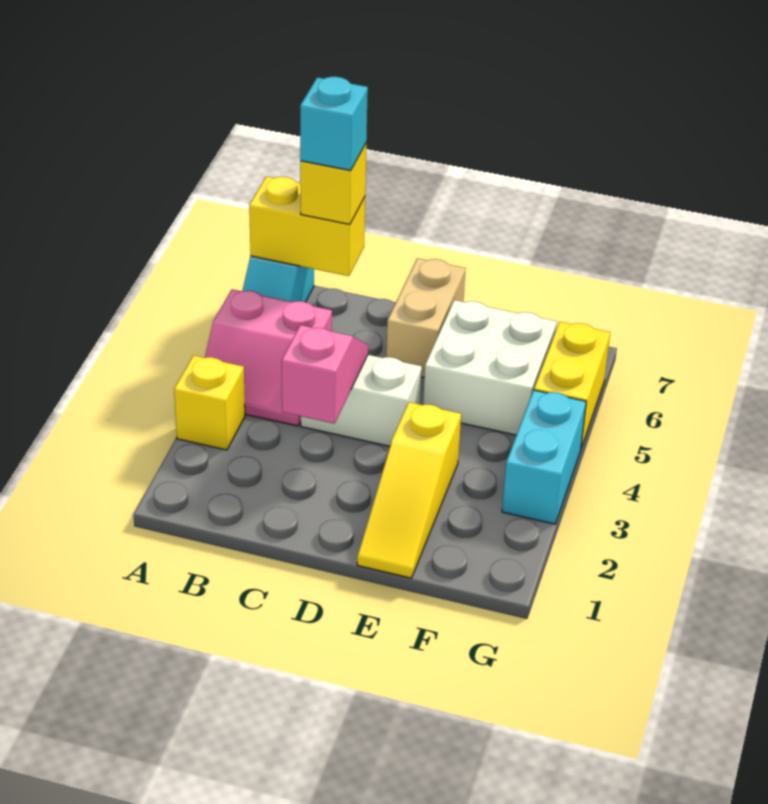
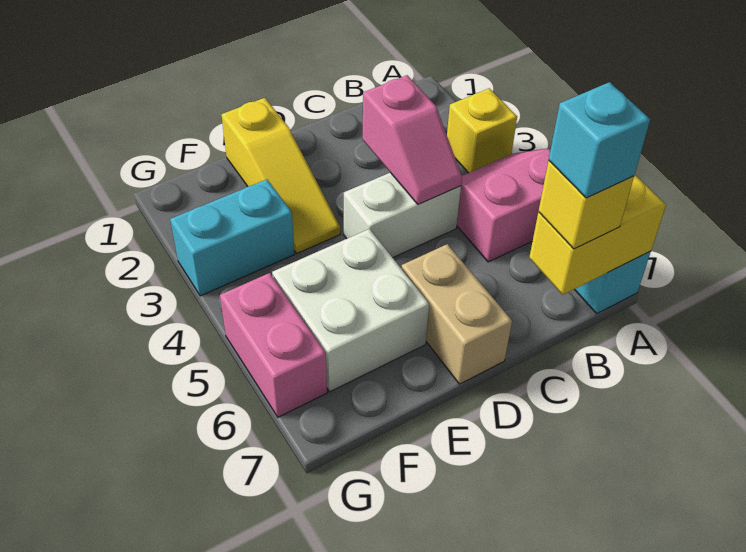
yellow slope E1:E3 level 1 top 3 -> yellow slope E1:E3 level 1 top 1
cyan brick G3:G4 level 1 -> cyan brick F3:G3 level 1
yellow brick G5:G6 level 1 -> pink brick G5:G6 level 1

